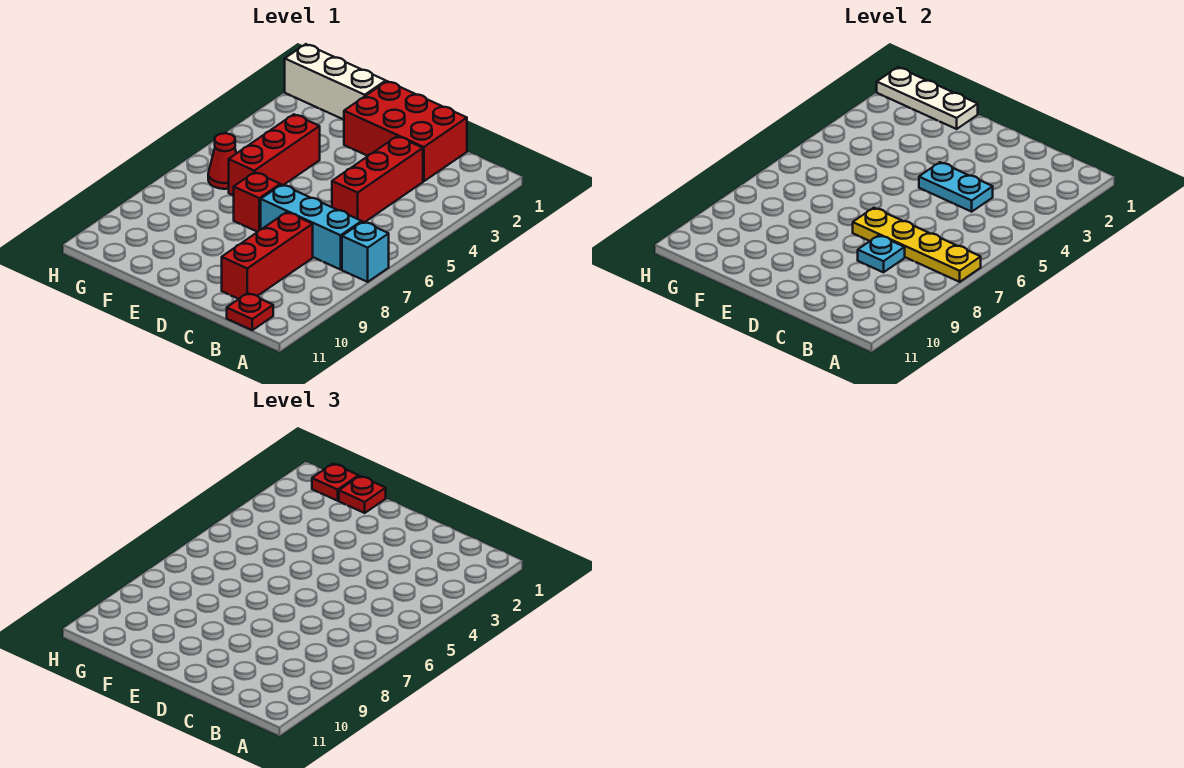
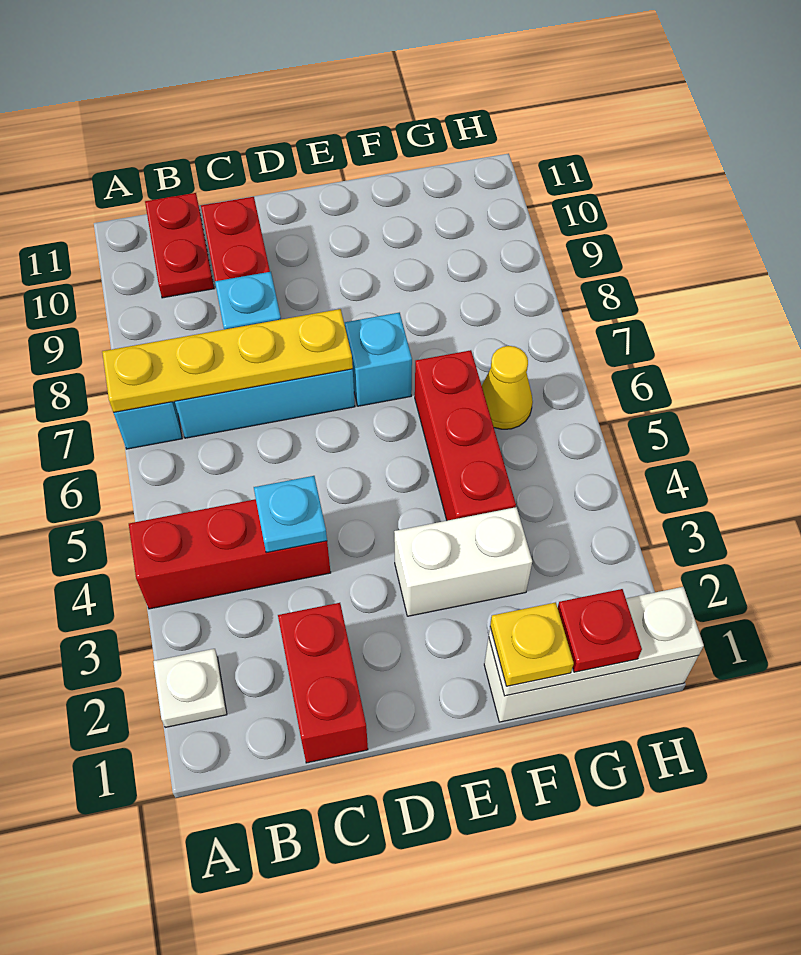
none -> white plate A2 level 1
red plate B11 level 1 -> red plate B10:B11 level 1
red brick C1:E2 level 1 -> red brick C1:C2 level 1
red brick C3:C5 level 1 -> red brick A4:C4 level 1
cyan plate C4:D4 level 2 -> cyan plate C4 level 2
none -> white brick E3:F3 level 1
red brick E7 level 1 -> cyan brick E7 level 1
red plate F1 level 3 -> yellow plate F1 level 3
red cone G6 level 1 -> yellow cone G6 level 1

